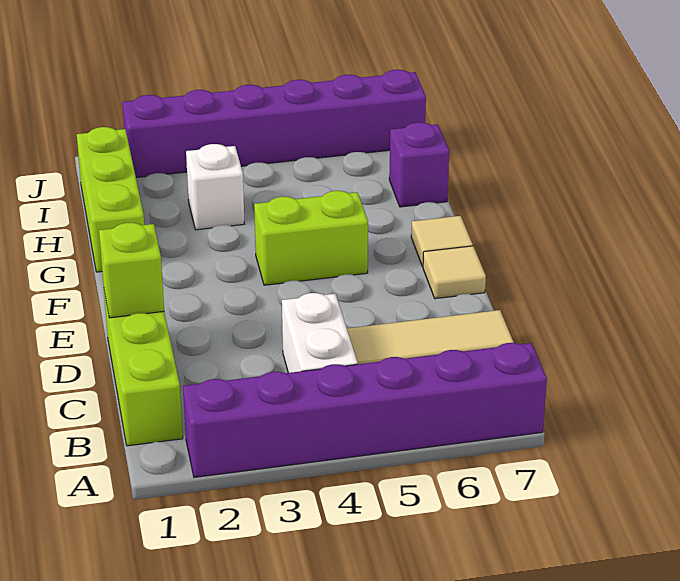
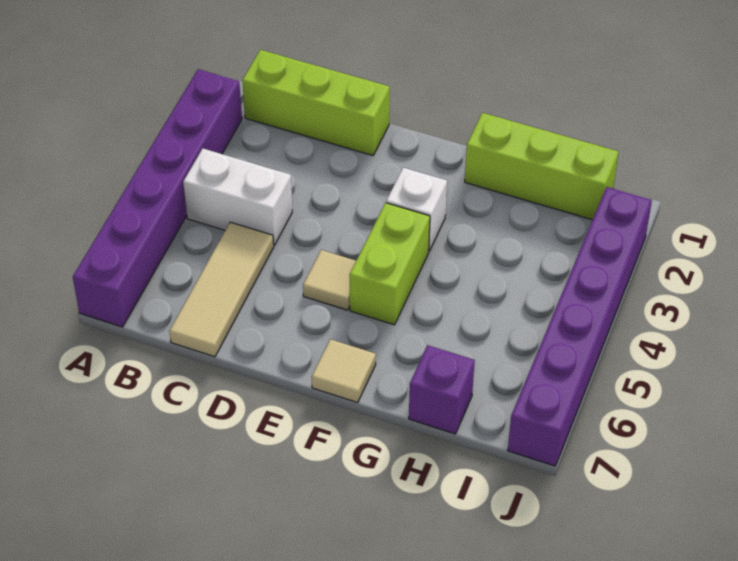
lime brick D1 level 2 -> none
tan tile E7 level 1 -> tan tile E5 level 1
white brick H3 level 1 -> white brick F3 level 1

